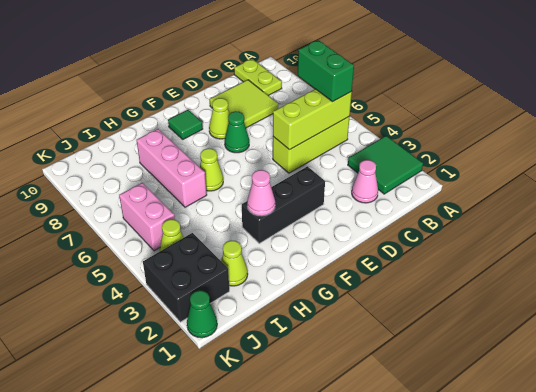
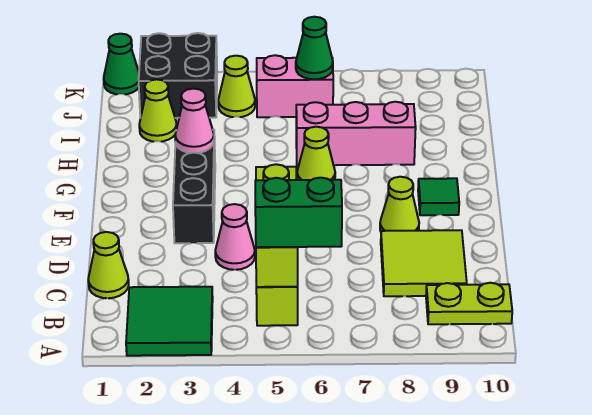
none -> lime cone C1 level 1
pink cone C2 level 1 -> pink cone D4 level 1
green cone E7 level 1 -> green cone J6 level 2

